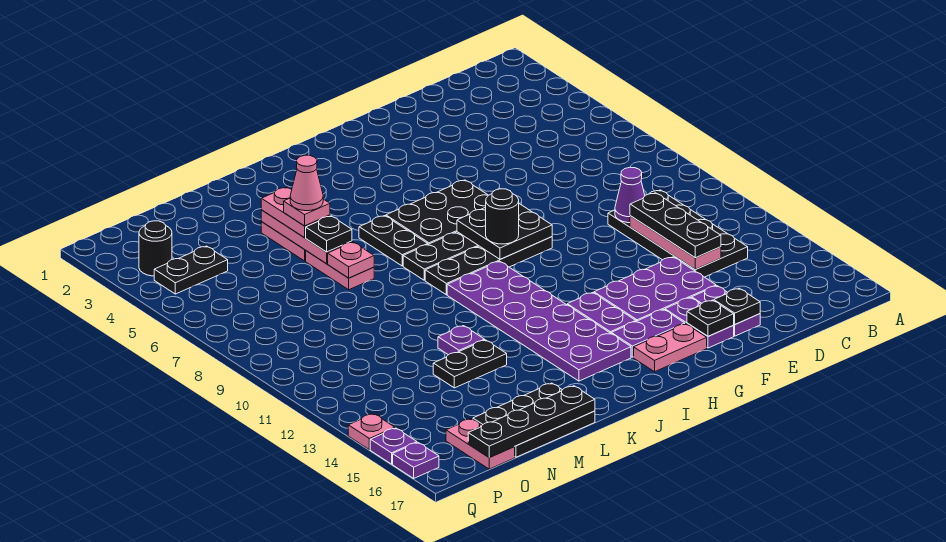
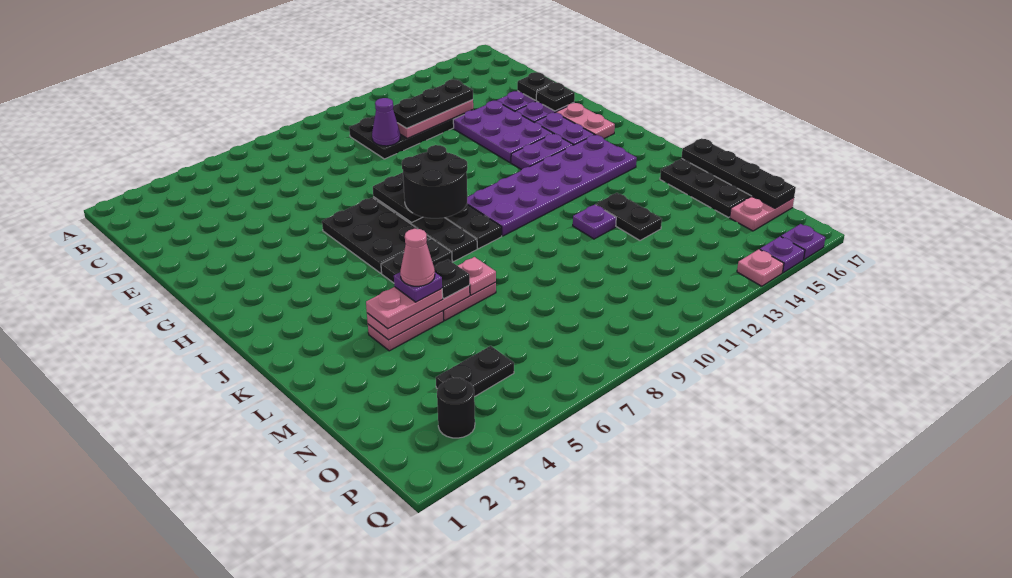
black round brick H9 level 3 -> black round brick H8:I9 level 3
pink plate L5 level 4 -> purple plate L5 level 4
black plate O4:P4 level 1 -> black plate O4:O5 level 1

